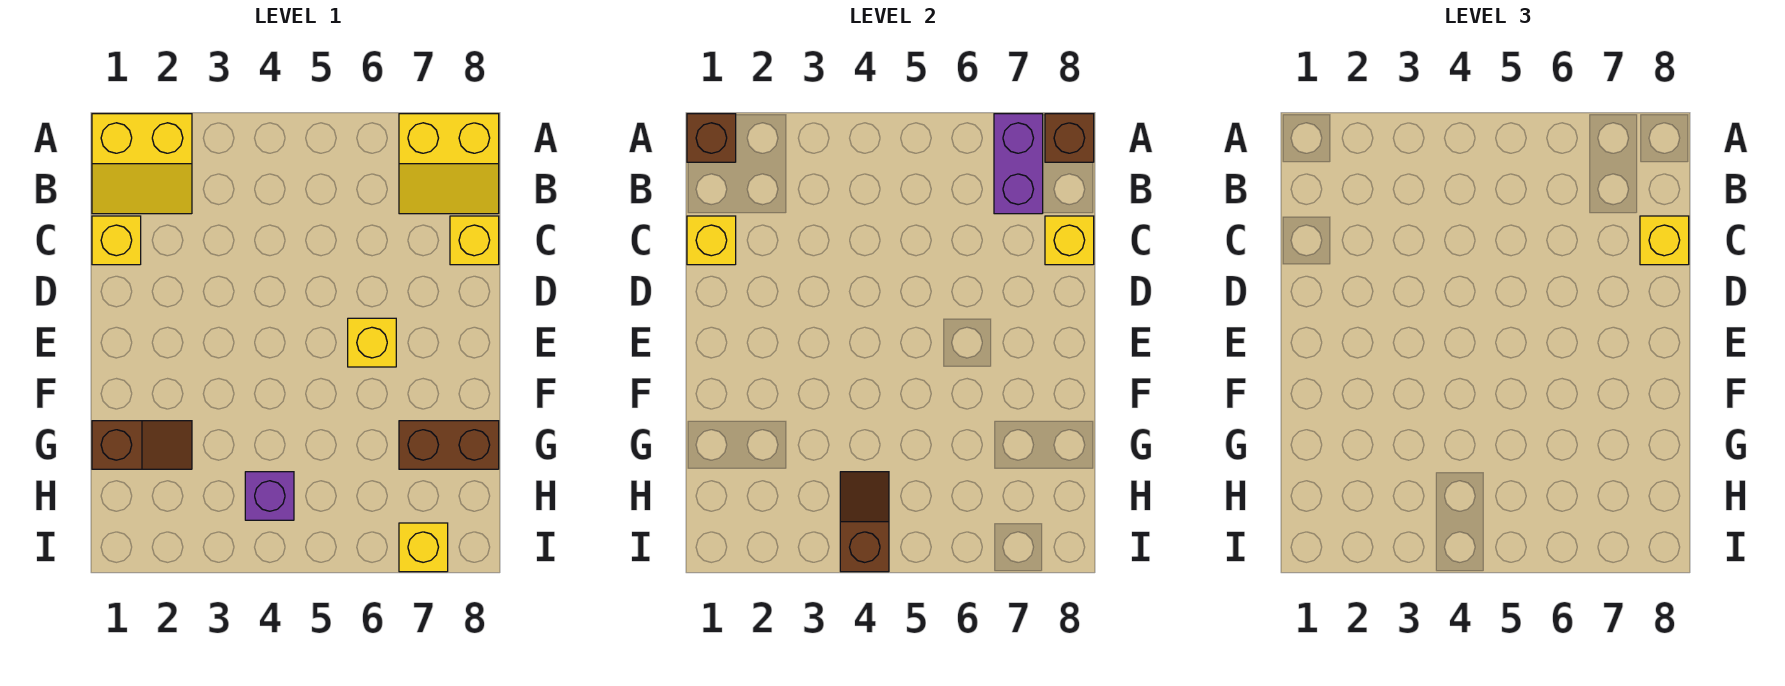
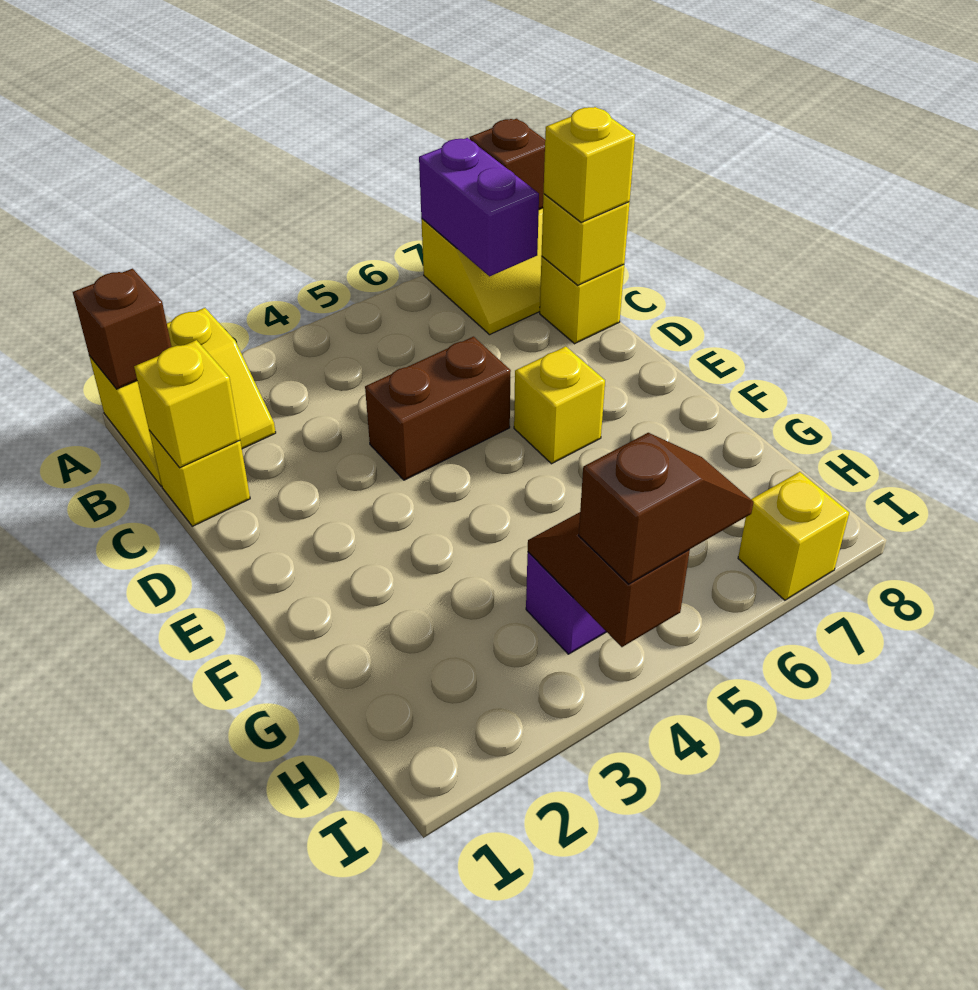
brown slope G1:G2 level 1 top 1 -> brown slope I4:I5 level 3 top 4
brown brick G7:G8 level 1 -> brown brick D4:D5 level 1

